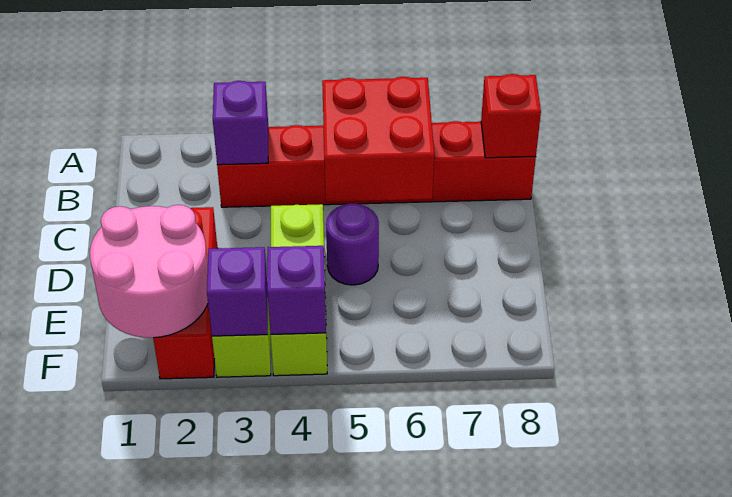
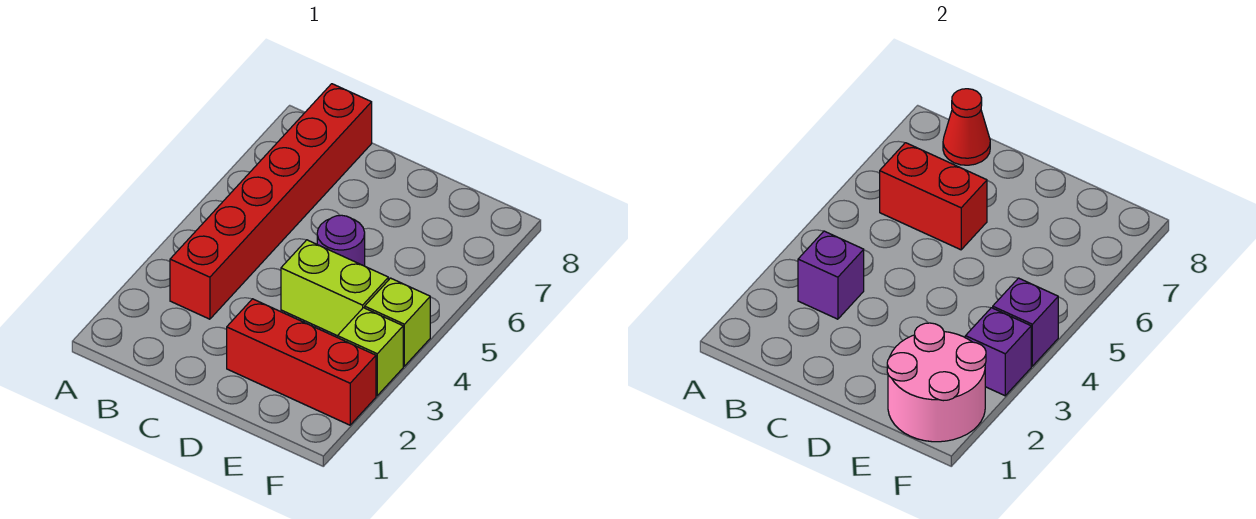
red brick B5:C6 level 2 -> red brick B6:C6 level 2
red brick B8 level 2 -> red cone B8 level 2

